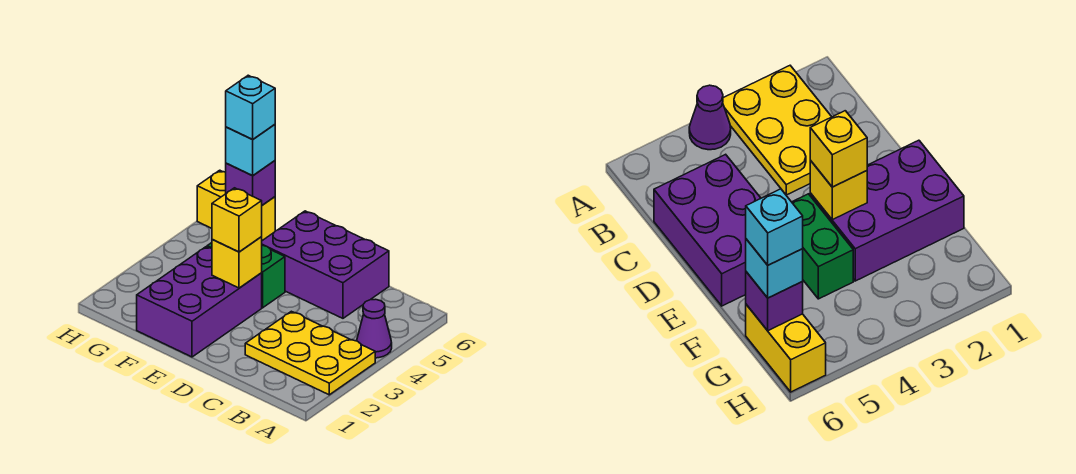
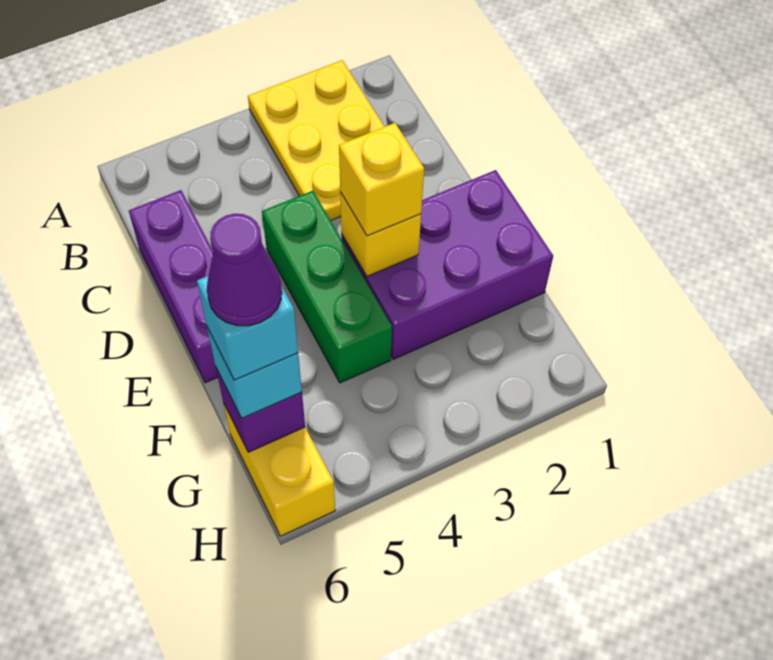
purple cone A4 level 1 -> purple cone G6 level 5
purple brick C5:E6 level 1 -> purple brick C6:E6 level 1
green brick E4:F4 level 1 -> green brick D4:F4 level 1

